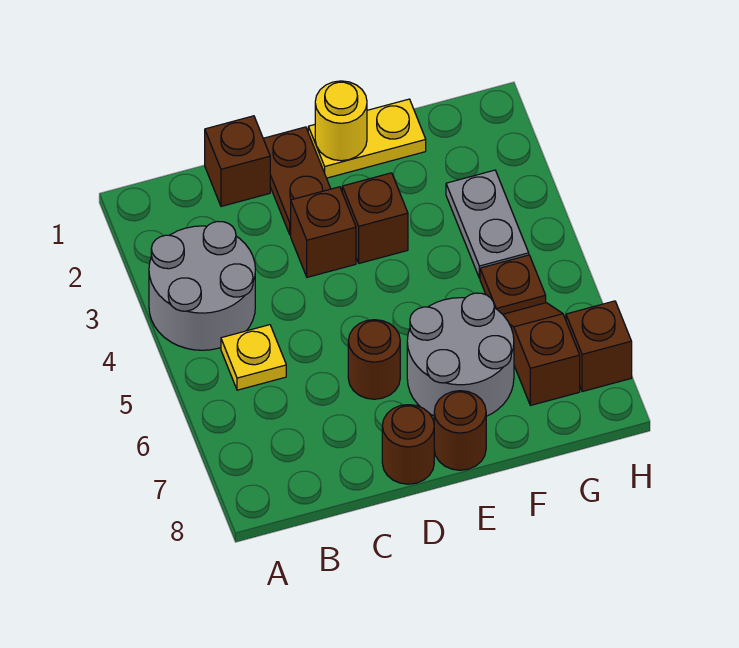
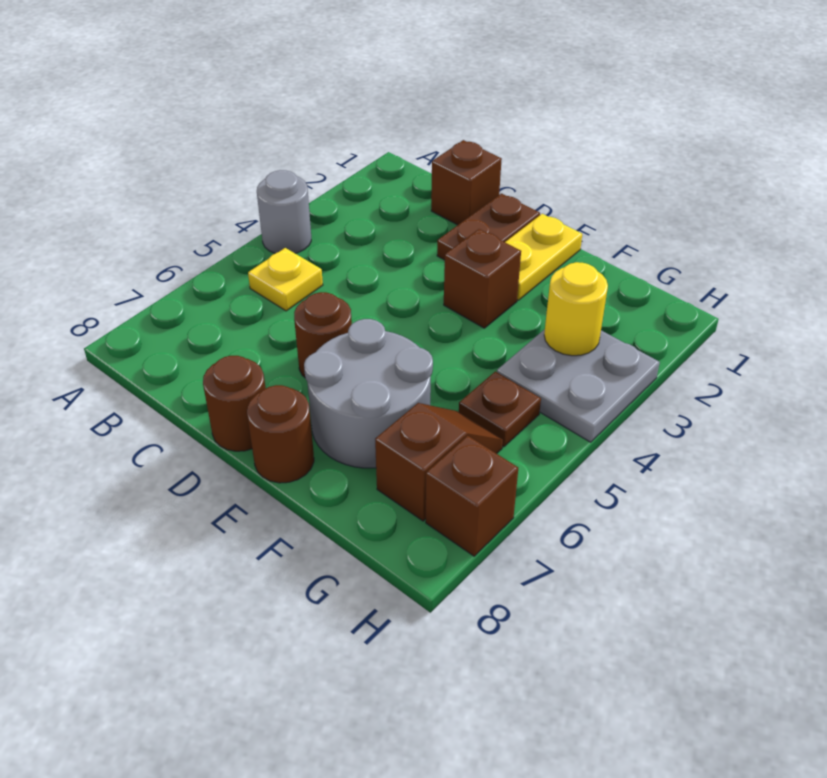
grey round brick A3:B4 level 1 -> grey round brick A4 level 1
brown brick D3 level 1 -> none
yellow plate E1:F1 level 1 -> yellow plate E1:E2 level 1
yellow round brick E1 level 2 -> yellow round brick G3 level 2
grey plate G3:G4 level 1 -> grey plate G3:H4 level 1

